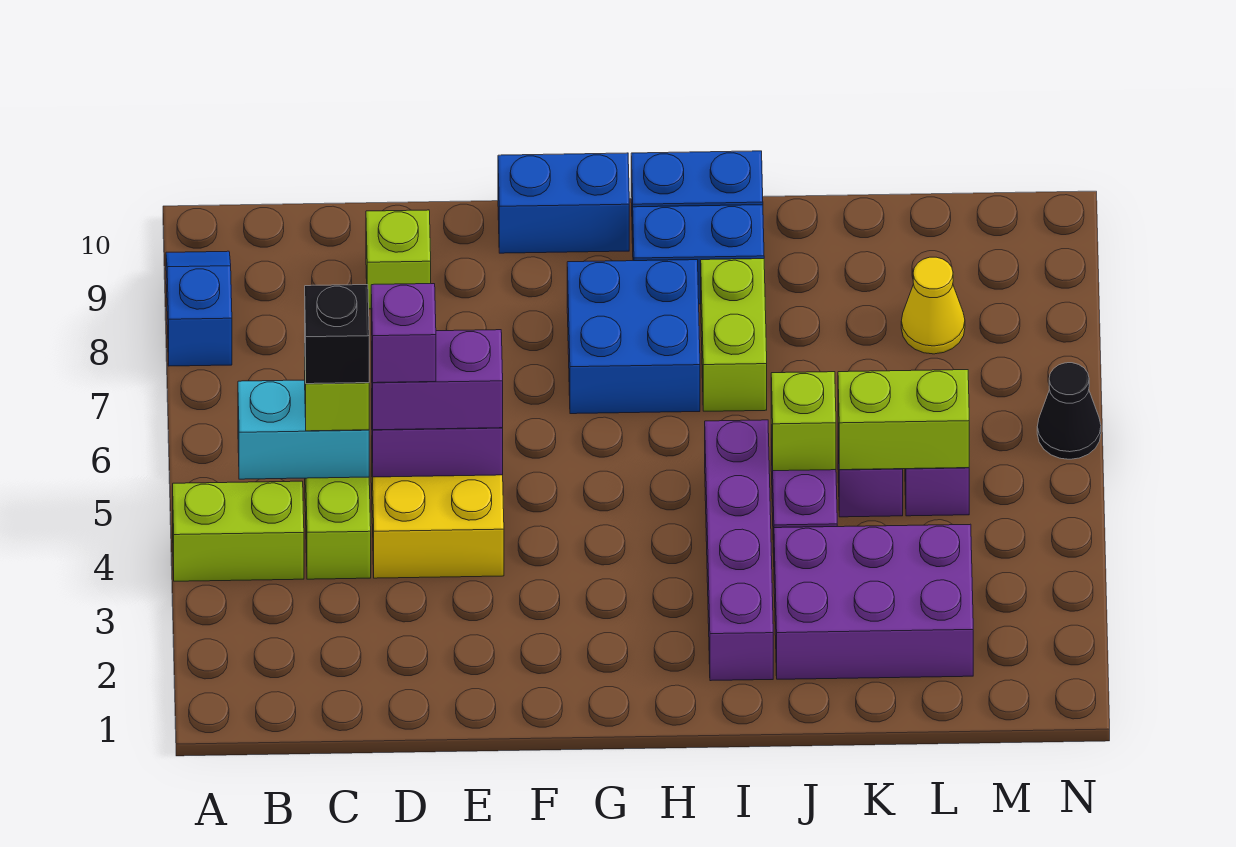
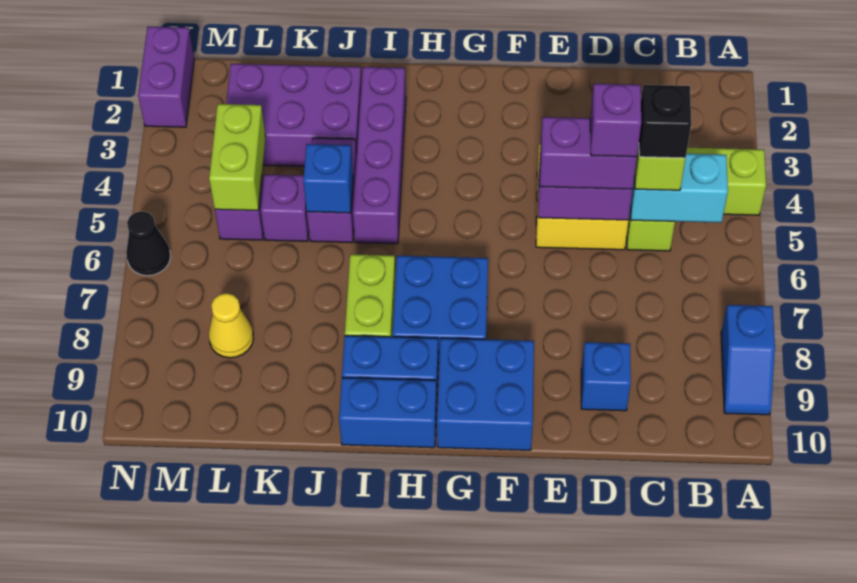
lime brick D9 level 1 -> blue brick D9 level 1
blue brick F10:G10 level 1 -> blue brick F9:G10 level 1
lime brick J5 level 2 -> blue brick J5 level 2
lime brick K5:L5 level 2 -> lime brick L4:L5 level 2
none -> purple brick N1:N2 level 1

